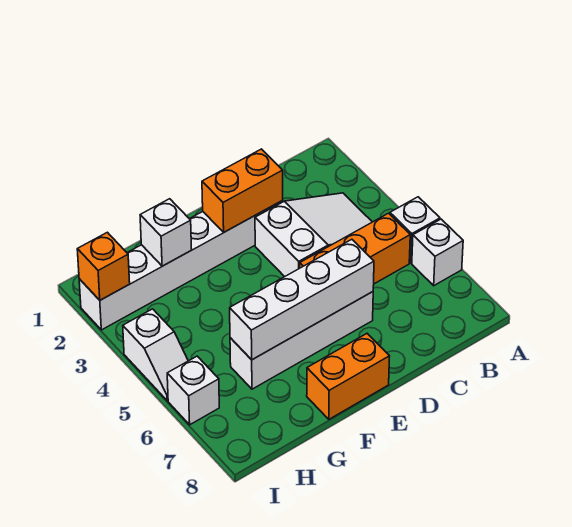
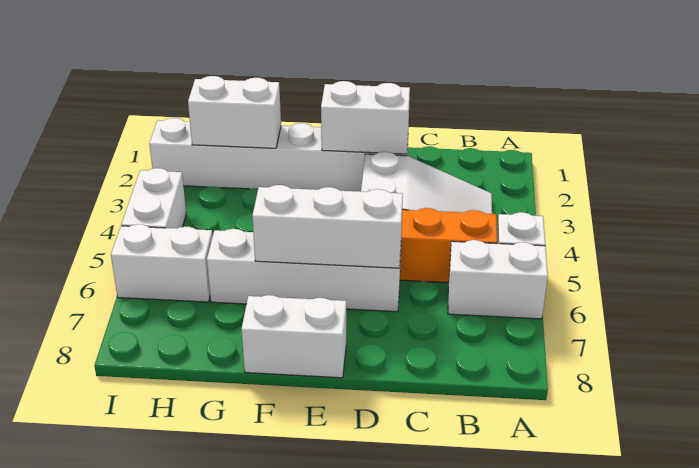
white brick A6 level 1 -> white brick A6:B6 level 1
orange brick D2:E2 level 2 -> white brick D2:E2 level 2
white brick D6:G6 level 2 -> white brick D6:F6 level 2
orange brick E8:F8 level 1 -> white brick E8:F8 level 1
white brick G2 level 2 -> white brick G2:H2 level 2
orange brick I2 level 2 -> none
white slope I4:I5 level 1 top 4 -> white brick I4:I5 level 1
white brick I6 level 1 -> white brick H6:I6 level 1

